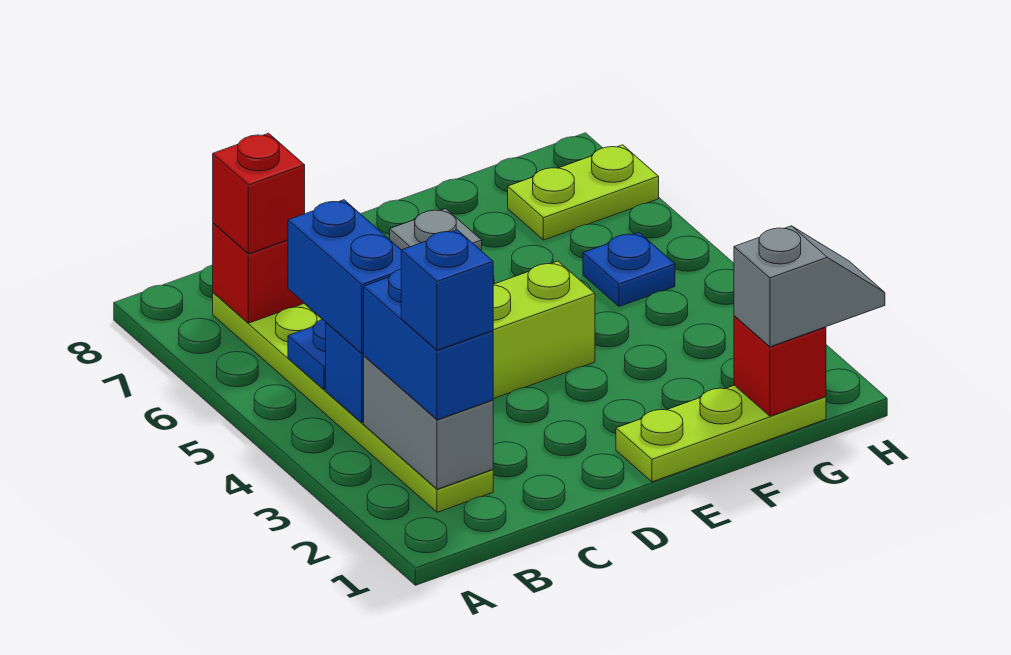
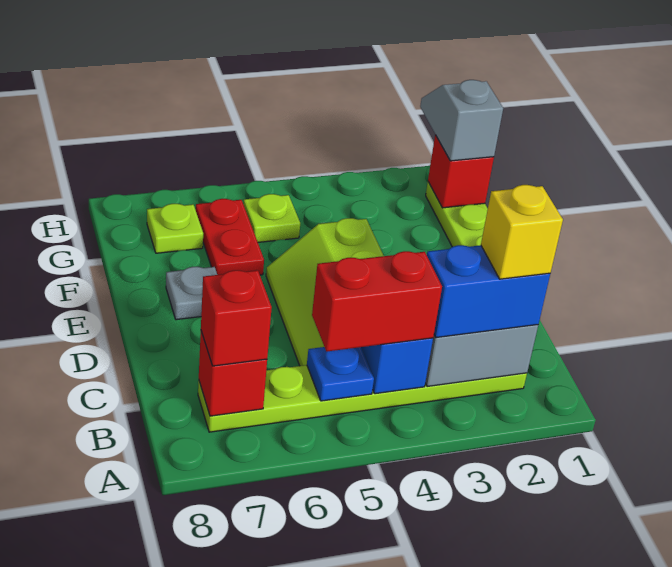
blue brick B2 level 4 -> yellow brick B2 level 4
blue brick B4:B5 level 3 -> red brick B4:B5 level 3
none -> red plate F6:G6 level 1
blue plate G5 level 1 -> lime plate G5 level 1
lime plate G7:H7 level 1 -> lime plate G7 level 1

